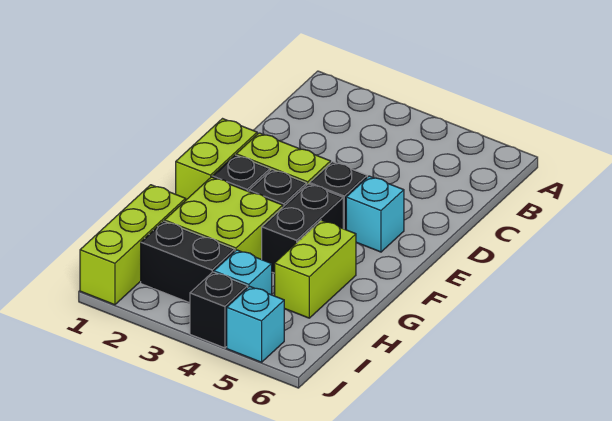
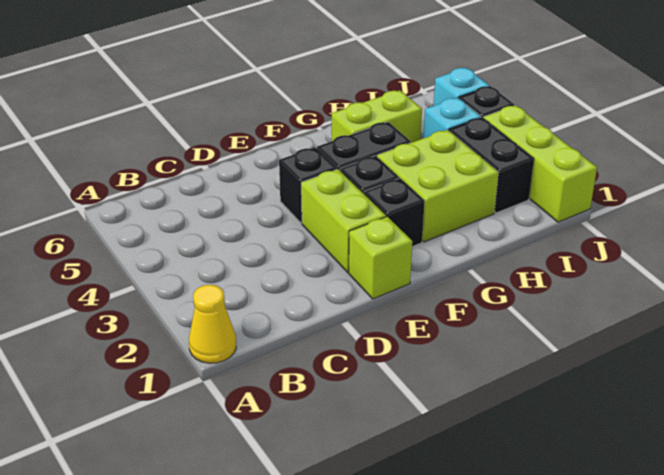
none -> yellow cone A1 level 1
lime brick E1:F1 level 1 -> lime brick E1 level 1
cyan brick E5 level 1 -> none
lime brick H1:J1 level 1 -> lime brick J1:J3 level 1

